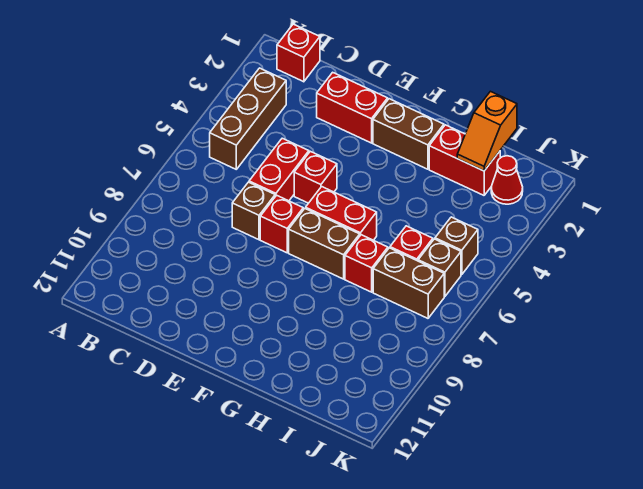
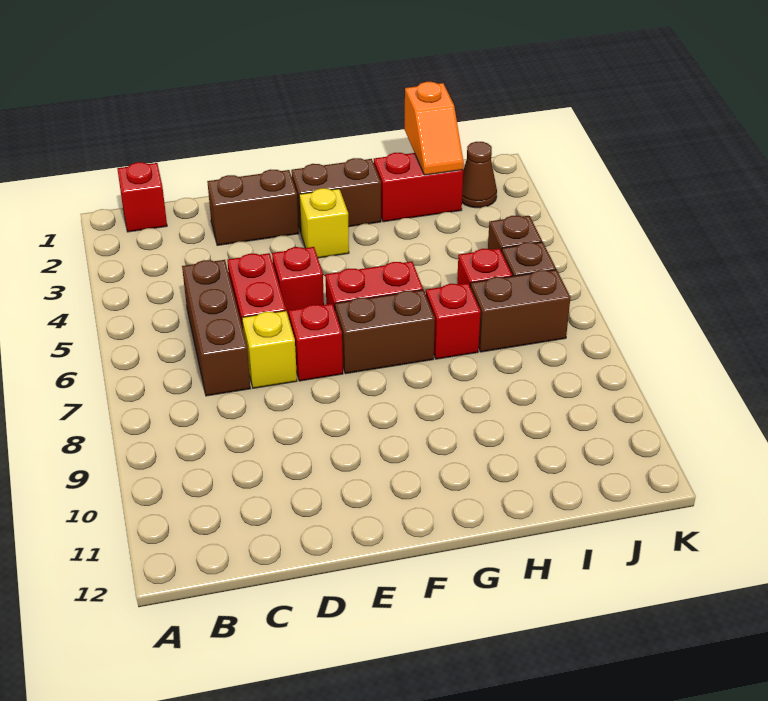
brown brick B3:B5 level 1 -> brown brick C5:C7 level 1
red brick D2:E2 level 1 -> brown brick D2:E2 level 1
brown brick D7 level 1 -> yellow brick D7 level 1
none -> yellow brick F3 level 1
red cone J2 level 1 -> brown cone J2 level 1

